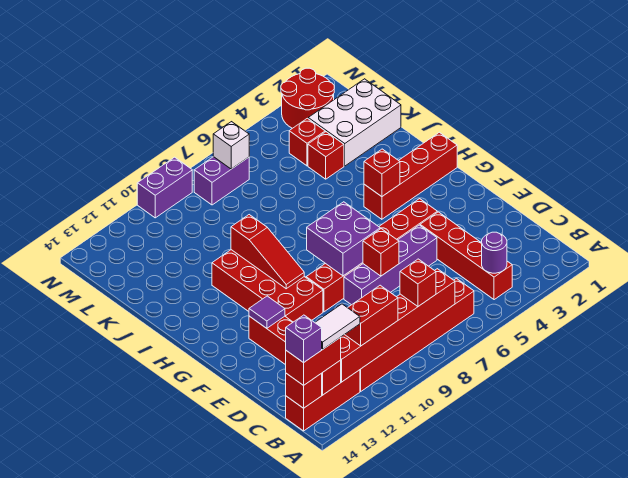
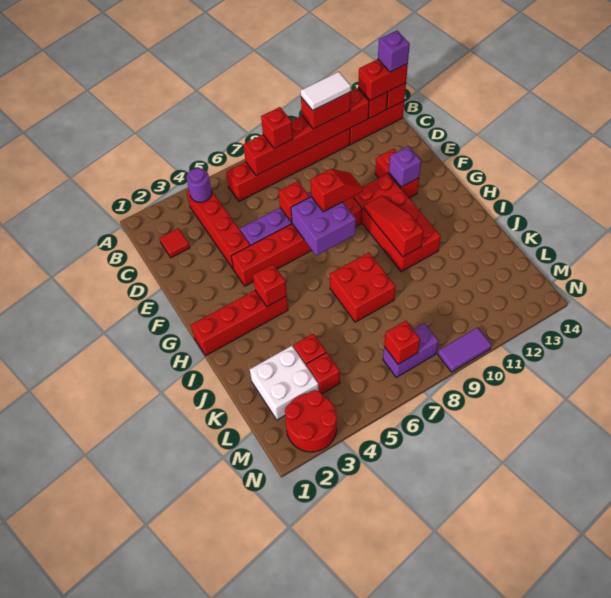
white tile B12:B13 level 4 -> white tile B10:B11 level 4
none -> red tile C2 level 1
none -> red slope F8:F9 level 3 top 8
purple tile F12 level 2 -> purple brick F12 level 2
none -> red brick I7:J8 level 1
white brick K1:L3 level 1 -> white brick K2:L3 level 1
white brick M7 level 2 -> red brick M7 level 2
purple brick N9:N10 level 1 -> purple tile N9:N10 level 1

